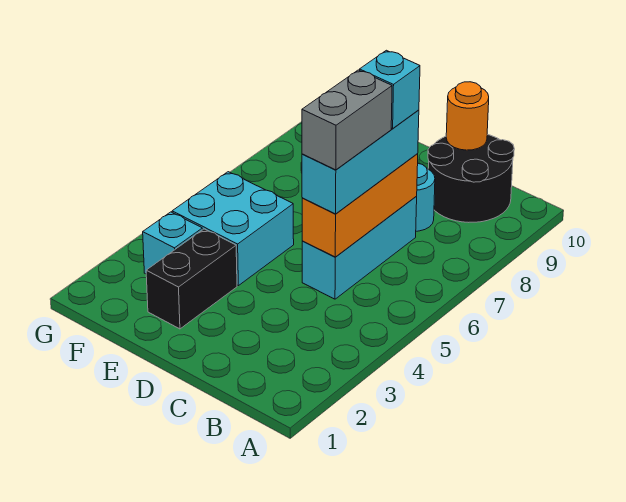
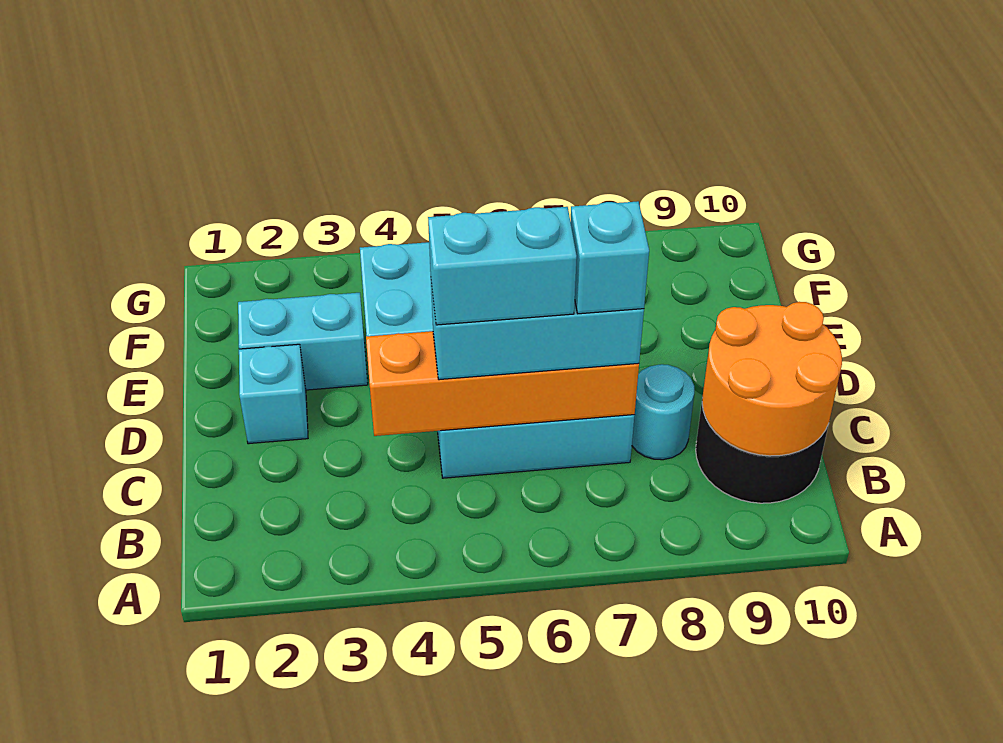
orange brick C5:C7 level 2 -> orange brick C4:C7 level 2
grey brick C5:C6 level 4 -> cyan brick C5:C6 level 4
orange round brick C10 level 2 -> orange round brick B9:C10 level 2
black brick E2:E3 level 1 -> cyan brick E2:E3 level 1
cyan brick F3 level 1 -> cyan brick D2 level 1

